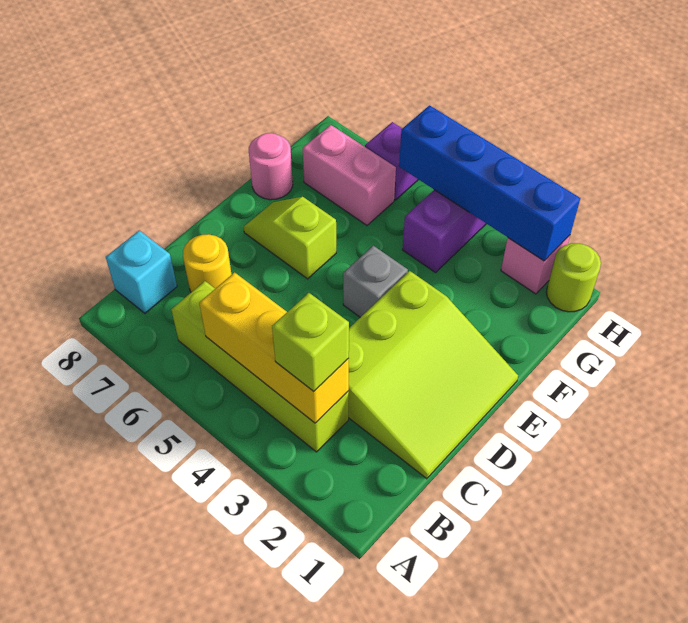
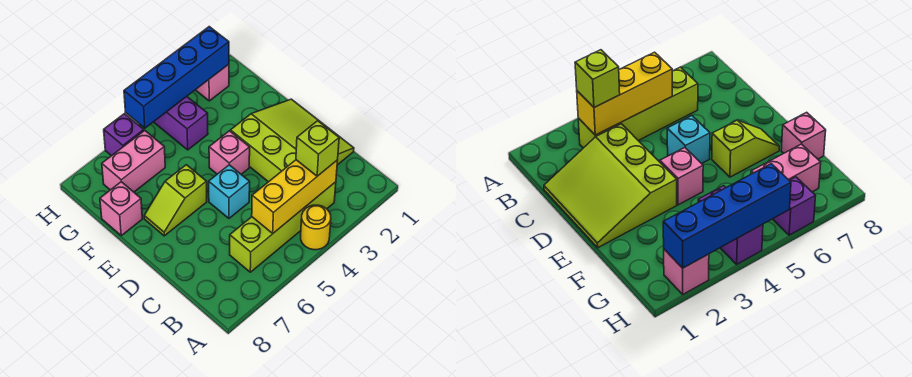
cyan brick B8 level 1 -> cyan brick D5 level 1
yellow round brick C7 level 1 -> yellow round brick A4 level 1
grey brick E4 level 1 -> pink brick E4 level 1
pink round brick F8 level 1 -> pink brick F8 level 1
lime round brick H1 level 1 -> none

